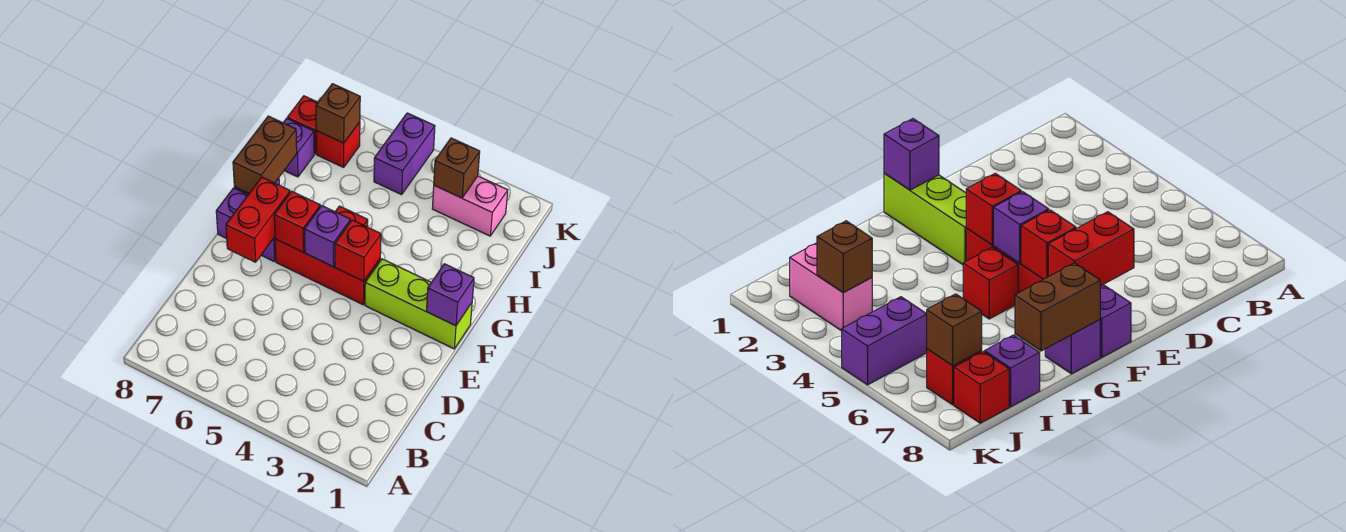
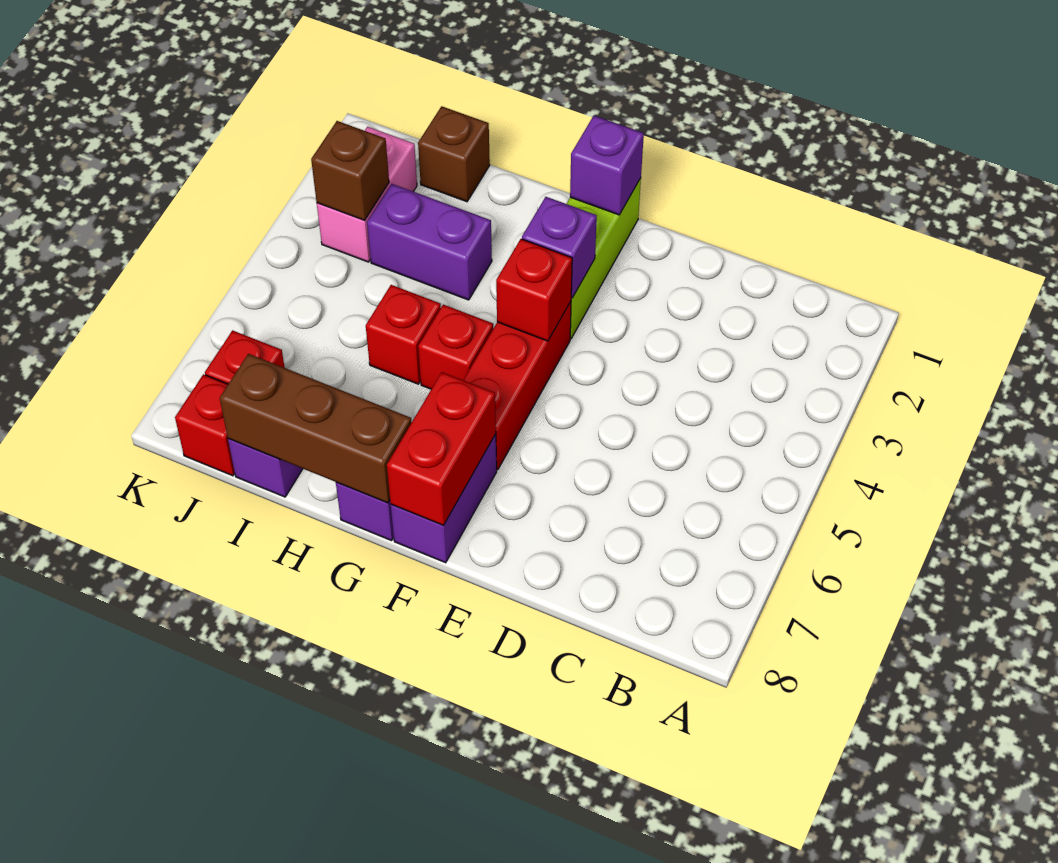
red brick E7:F7 level 2 -> red brick F7:F8 level 2
purple brick F5 level 2 -> purple brick F3 level 2
red brick F6 level 2 -> red brick H5 level 1
brown brick G8:H8 level 2 -> brown brick G8:I8 level 2
purple brick J5:K5 level 1 -> purple brick H3:I3 level 1
brown brick J7 level 2 -> brown brick I1 level 1

